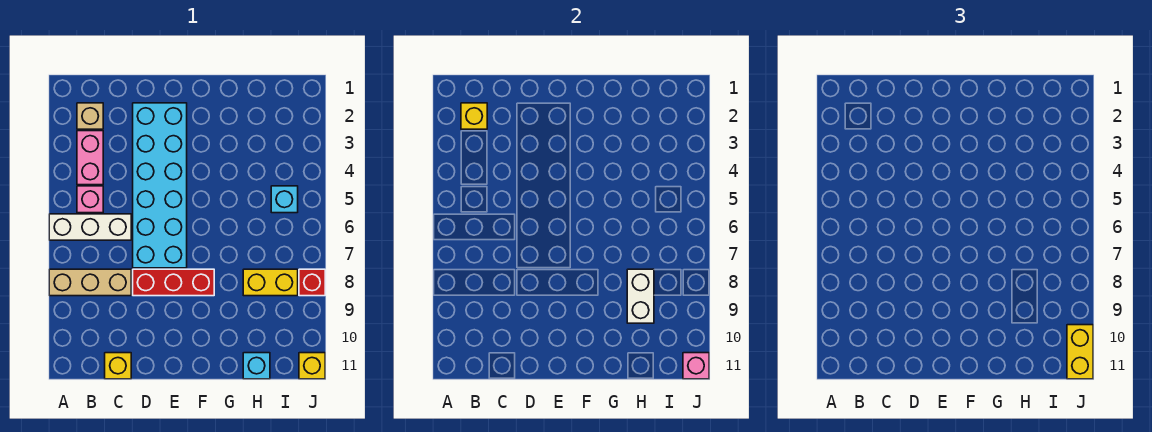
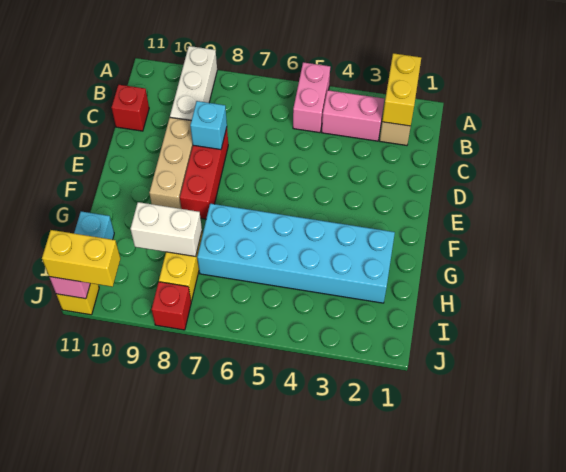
white brick A6:C6 level 1 -> white brick A9:C9 level 1
tan brick A8:C8 level 1 -> tan brick D9:F9 level 1
yellow brick B2 level 2 -> yellow brick A2:B2 level 2
pink brick B5 level 1 -> pink brick A5:B5 level 1
yellow brick C11 level 1 -> red brick C11 level 1
cyan brick D2:E7 level 1 -> cyan brick G2:H7 level 1
cyan brick I5 level 1 -> cyan brick D8 level 2

